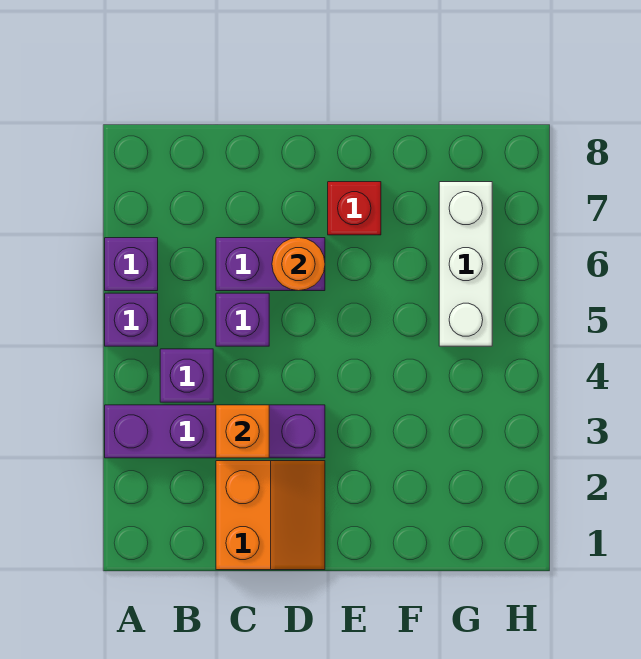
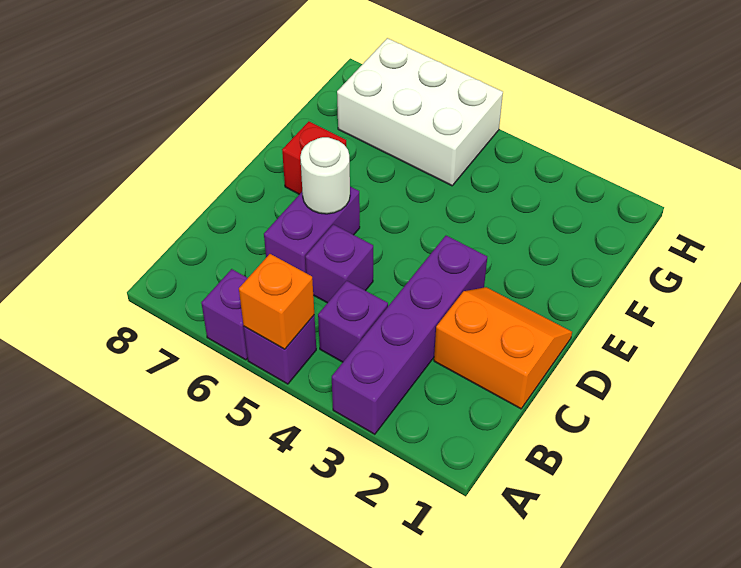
orange brick C3 level 2 -> orange brick A5 level 2
orange round brick D6 level 2 -> white round brick D6 level 2
white brick G5:G7 level 1 -> white brick G5:H7 level 1

